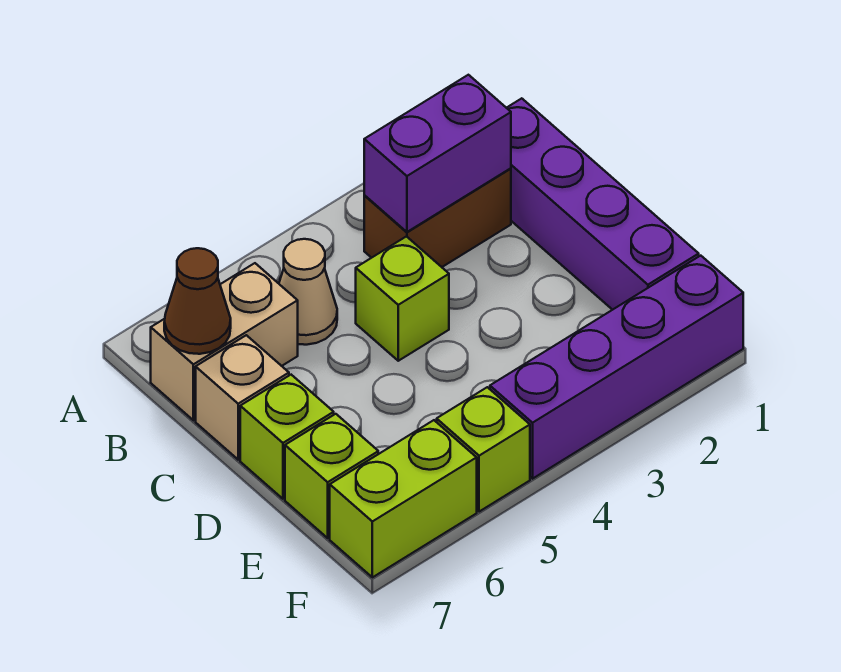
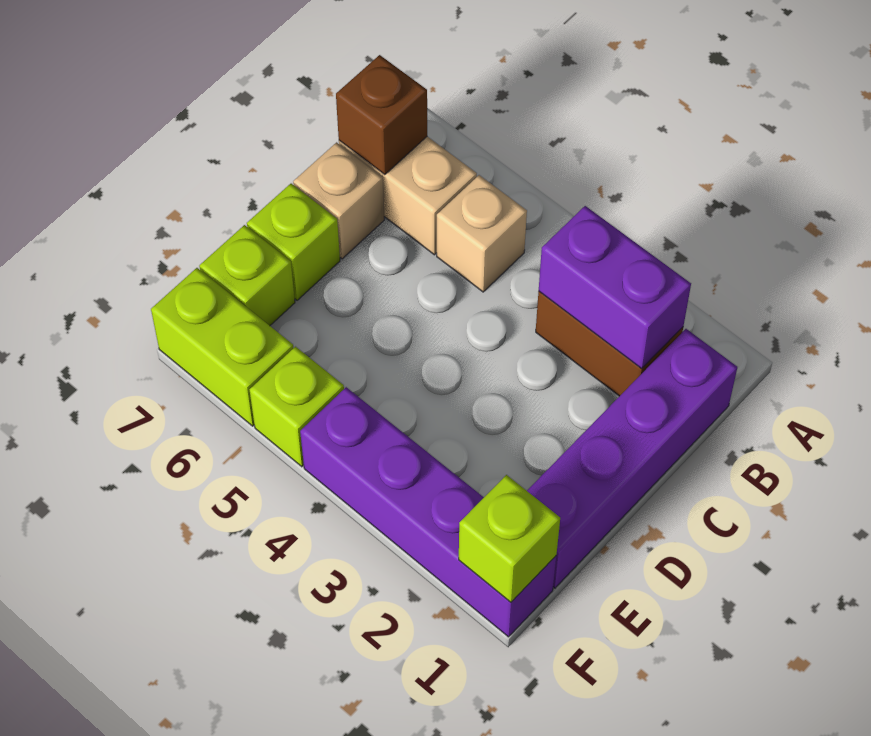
tan cone B5 level 1 -> tan brick B5 level 1
brown cone B7 level 2 -> brown brick B7 level 2
lime brick C4 level 1 -> lime brick F1 level 2

